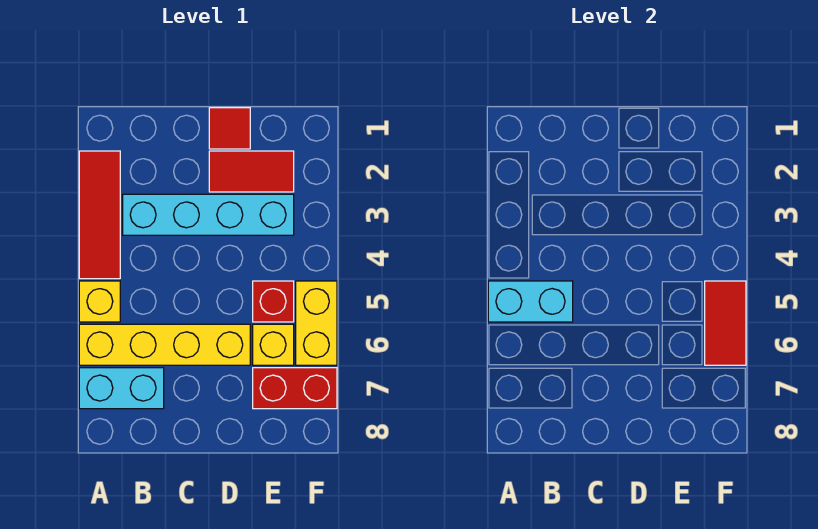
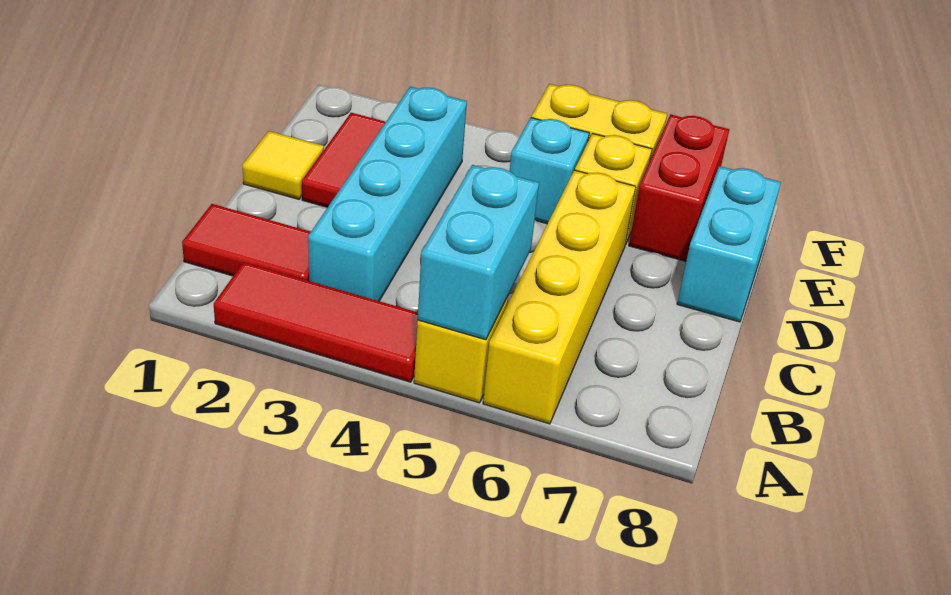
cyan brick A7:B7 level 1 -> cyan brick D8:E8 level 1
red tile D1 level 1 -> yellow tile D1 level 1
red brick E5 level 1 -> cyan brick E5 level 1
red tile F5:F6 level 2 -> red tile B1:B2 level 1

